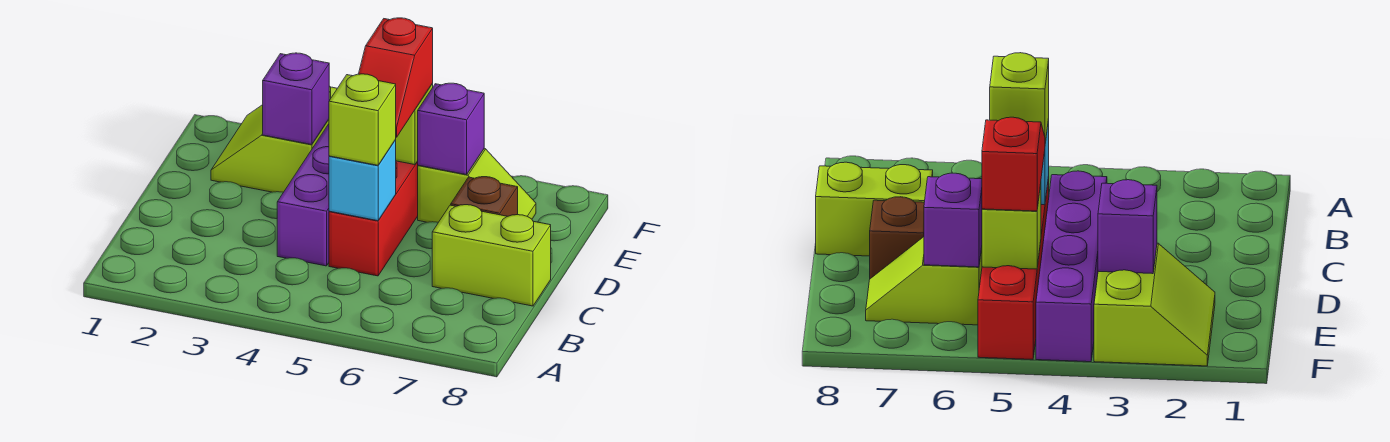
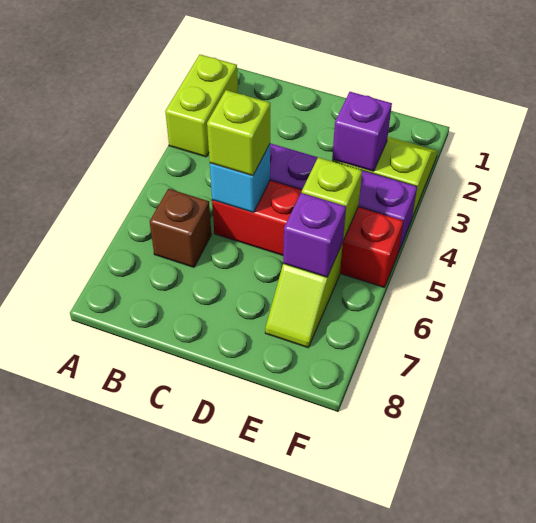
lime brick C7:C8 level 1 -> lime brick A2:A3 level 1
red slope D5:E5 level 3 top E -> none
brown brick D7 level 1 -> brown brick B6 level 1

